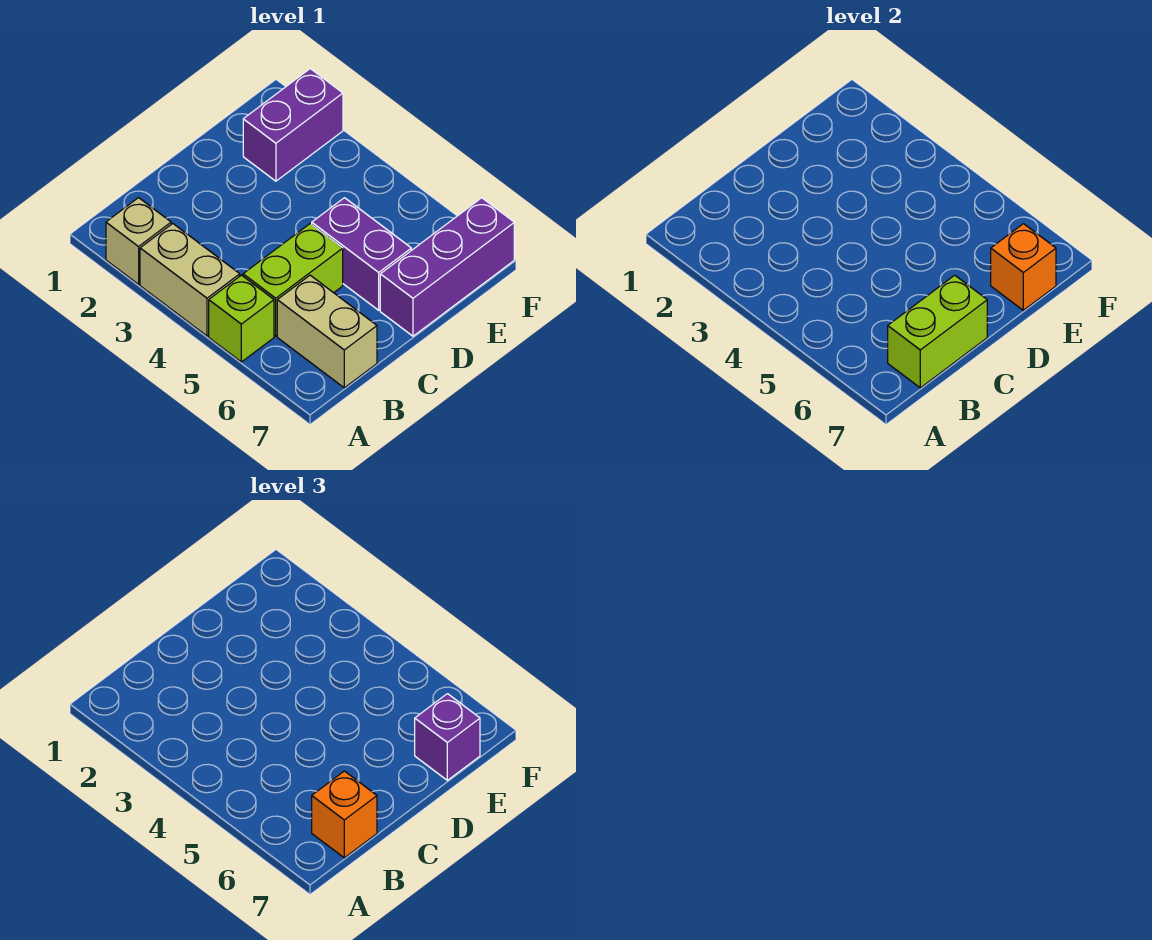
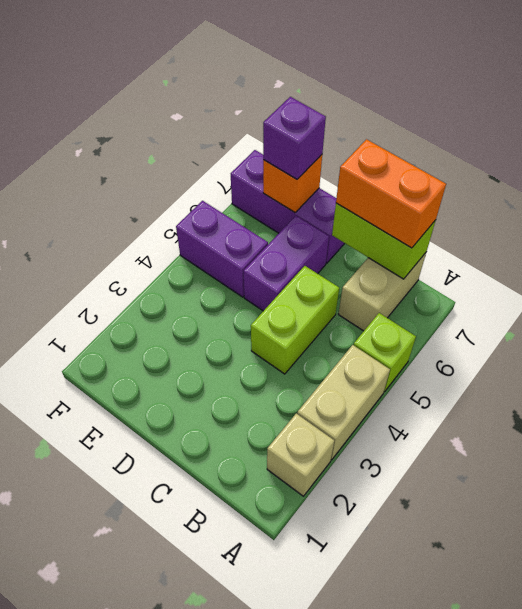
lime brick B5:C5 level 1 -> lime brick C4:C5 level 1
orange brick B7 level 3 -> orange brick B7:C7 level 3
purple brick E2:F2 level 1 -> purple brick E5:F5 level 1

